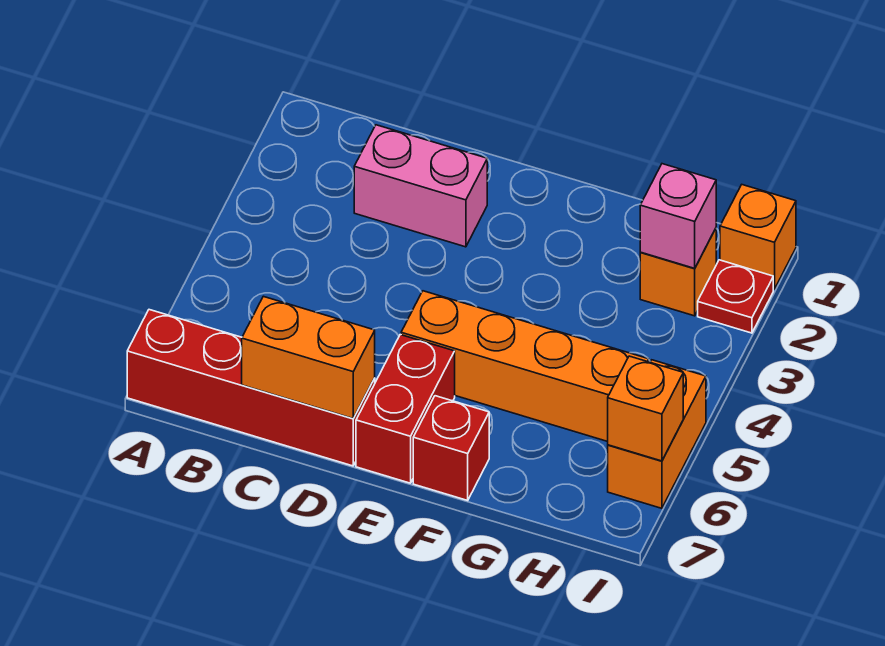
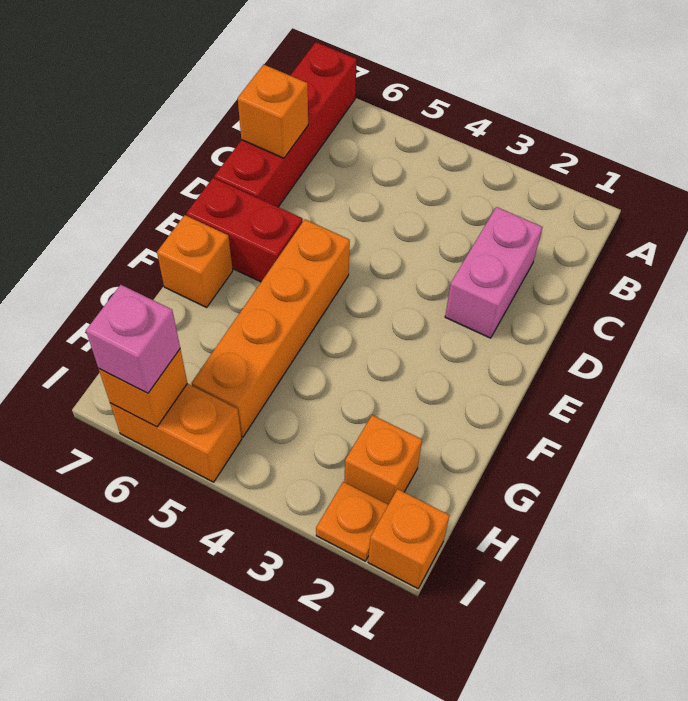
orange brick C7:D7 level 2 -> orange brick C7 level 2
red brick F7 level 1 -> orange brick F7 level 1
pink brick H2 level 2 -> pink brick I6 level 3
red plate I2 level 1 -> orange plate I2 level 1

